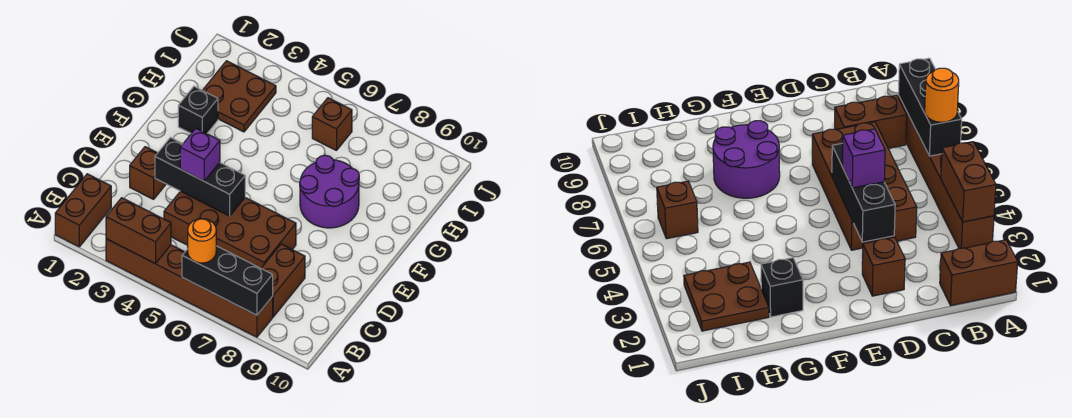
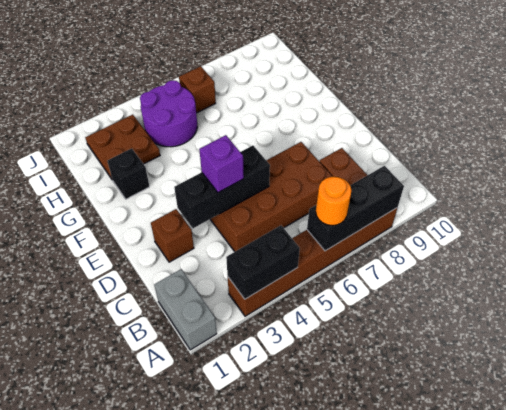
brown brick A1:B1 level 1 -> grey brick A1:B1 level 1
brown brick A3:A4 level 2 -> black brick A3:A4 level 2
purple round brick F7:G8 level 1 -> purple round brick H4:I5 level 1

